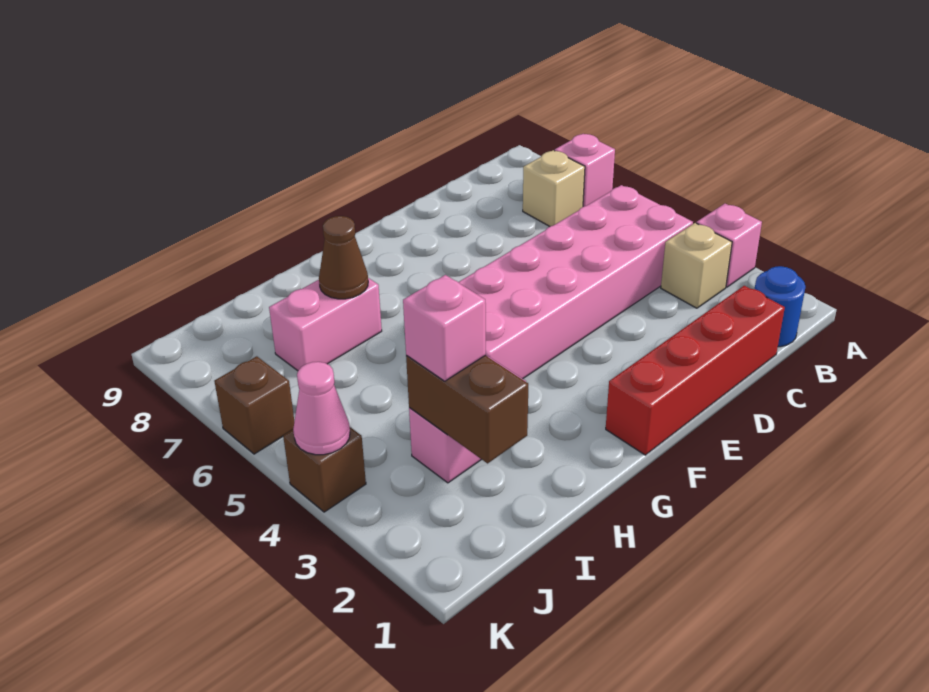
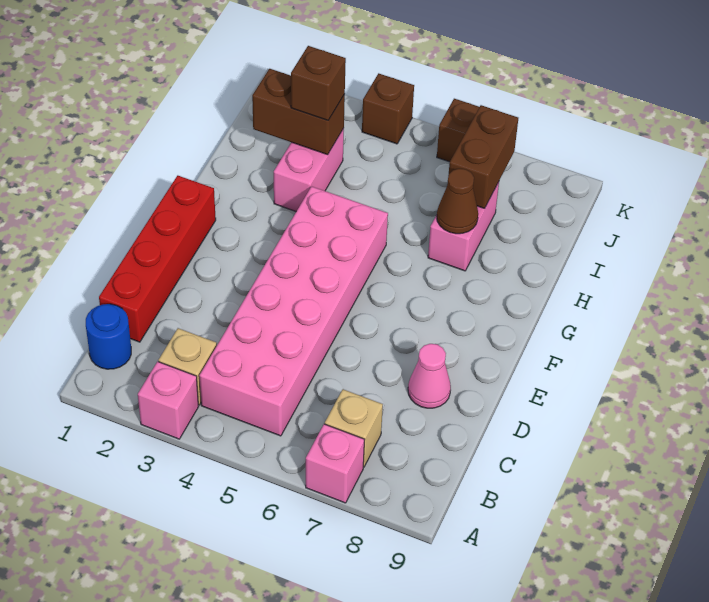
pink brick I3 level 3 -> brown brick I3 level 3
none -> brown brick I7:J7 level 2
pink cone K4 level 2 -> pink cone D8 level 1

